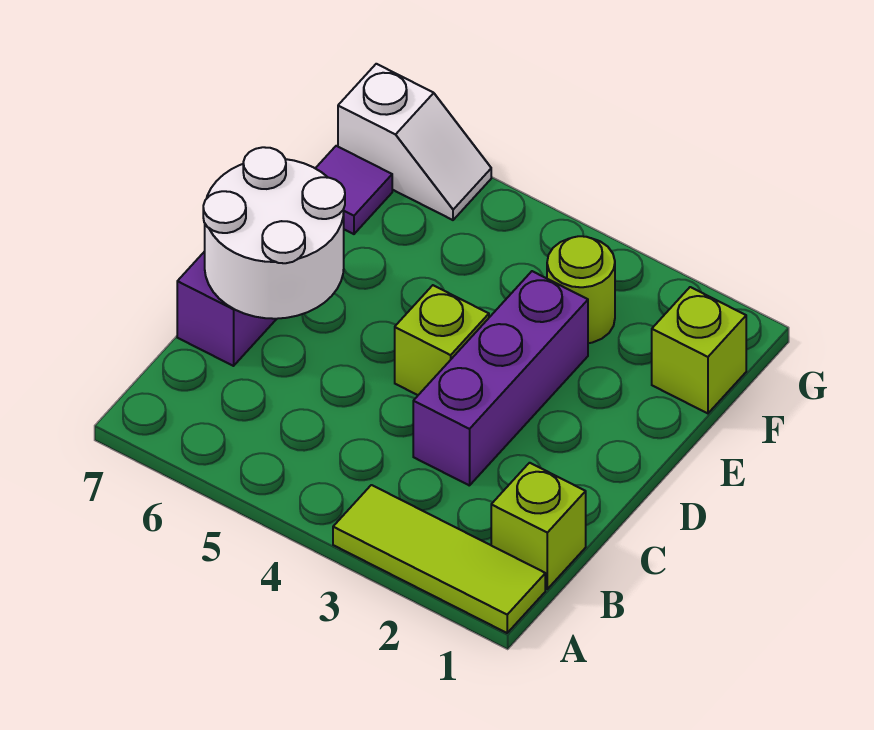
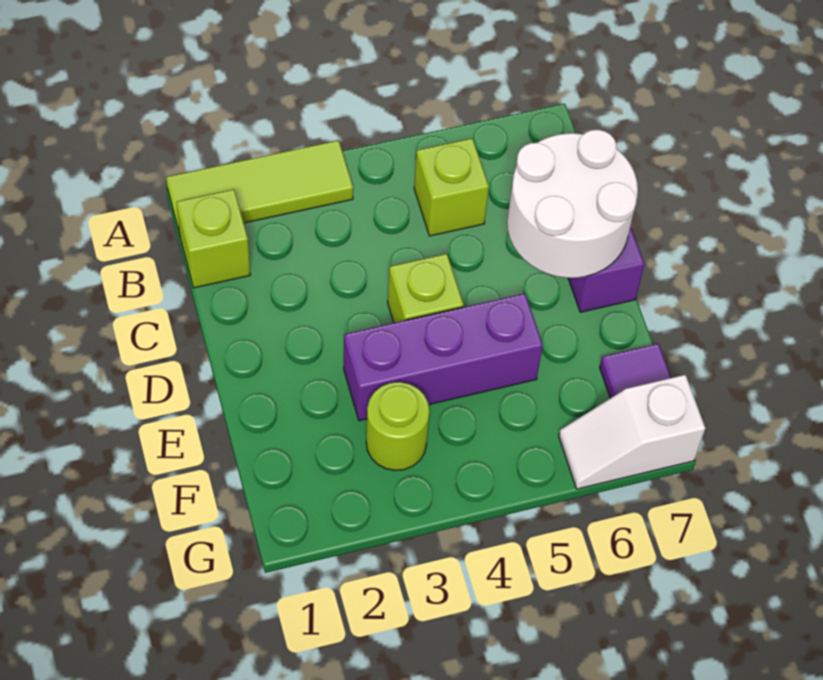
purple brick C3:E3 level 1 -> purple brick E3:E5 level 1
lime brick F1 level 1 -> lime brick B5 level 1

